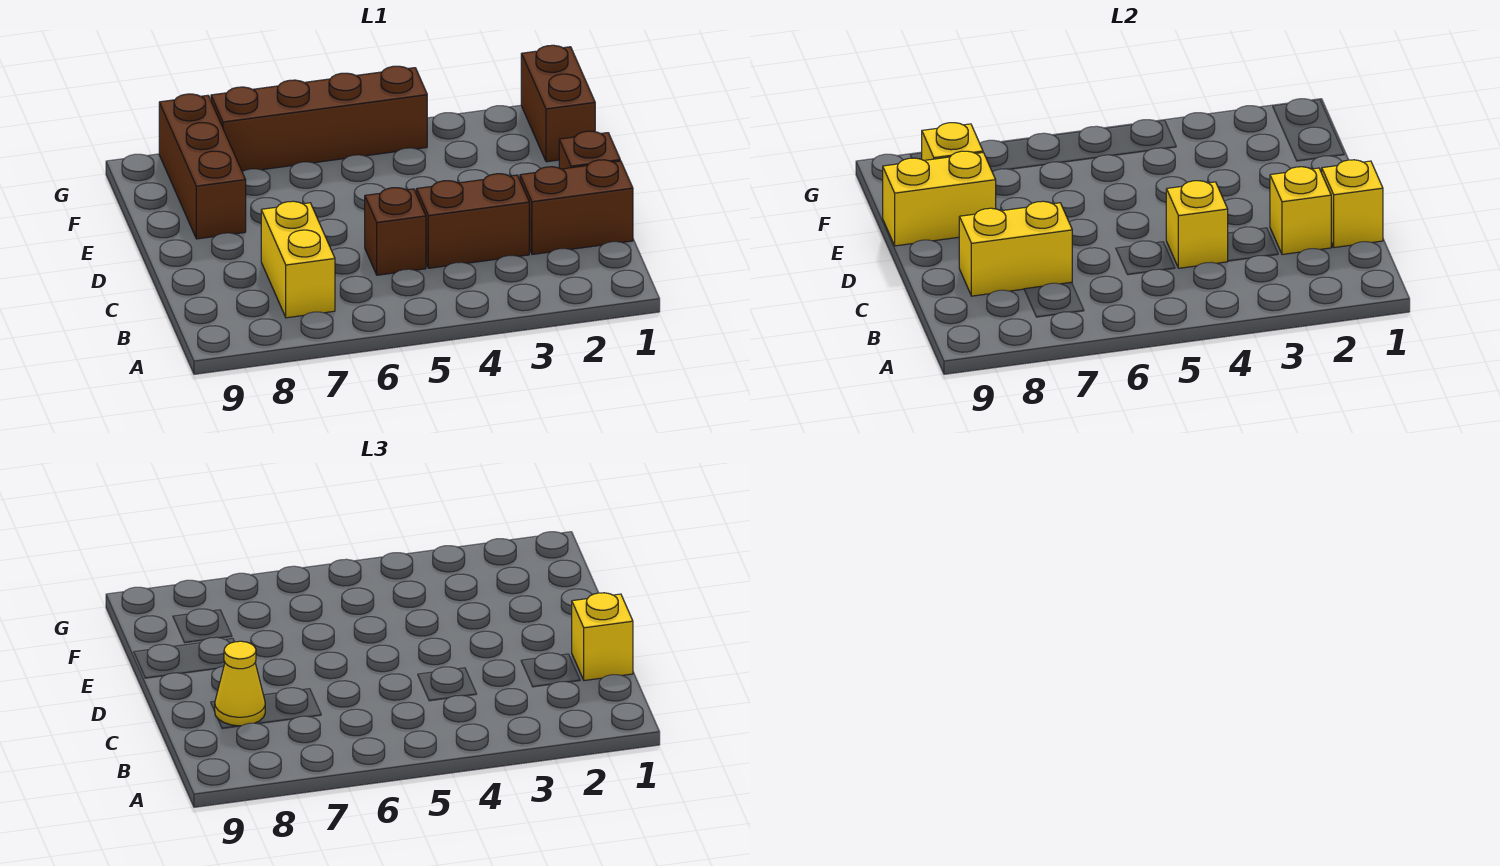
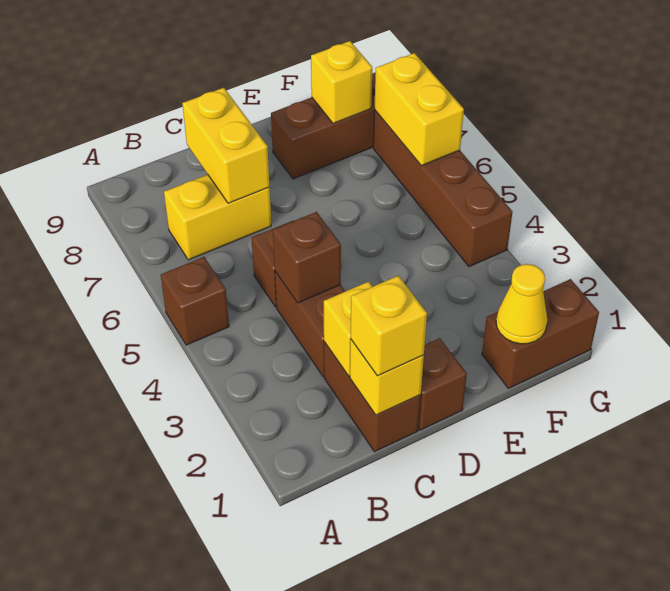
none -> brown brick A5 level 1
yellow brick C4 level 2 -> brown brick C4 level 2
yellow cone C8 level 3 -> yellow cone F1 level 2
yellow brick E8:E9 level 2 -> yellow brick G6:G7 level 2

